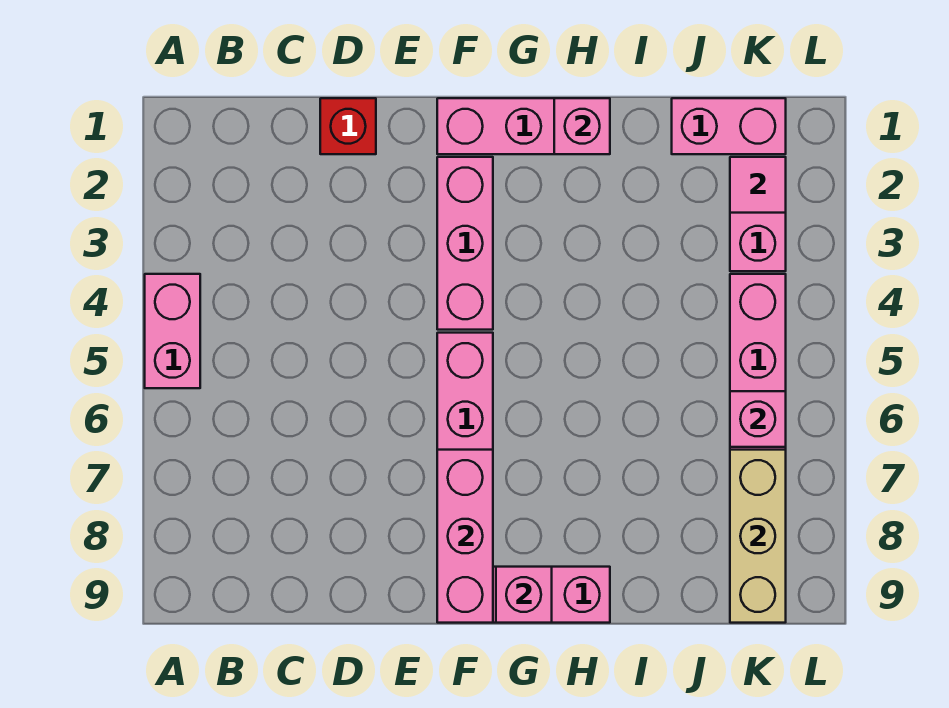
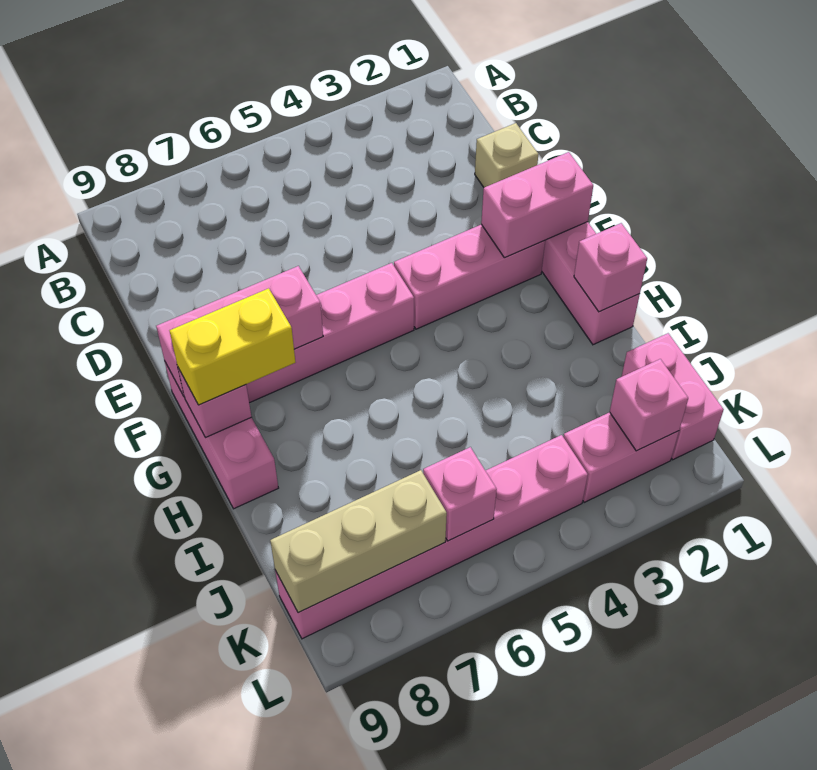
pink brick A4:A5 level 1 -> pink brick F1:F2 level 2
red brick D1 level 1 -> tan brick D1 level 1
none -> yellow brick G8:G9 level 3
pink tile K2 level 2 -> pink brick K2 level 2

